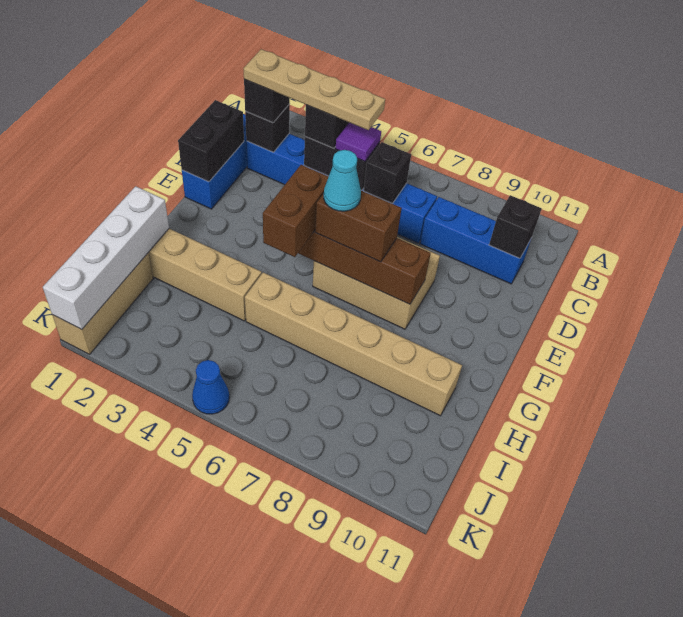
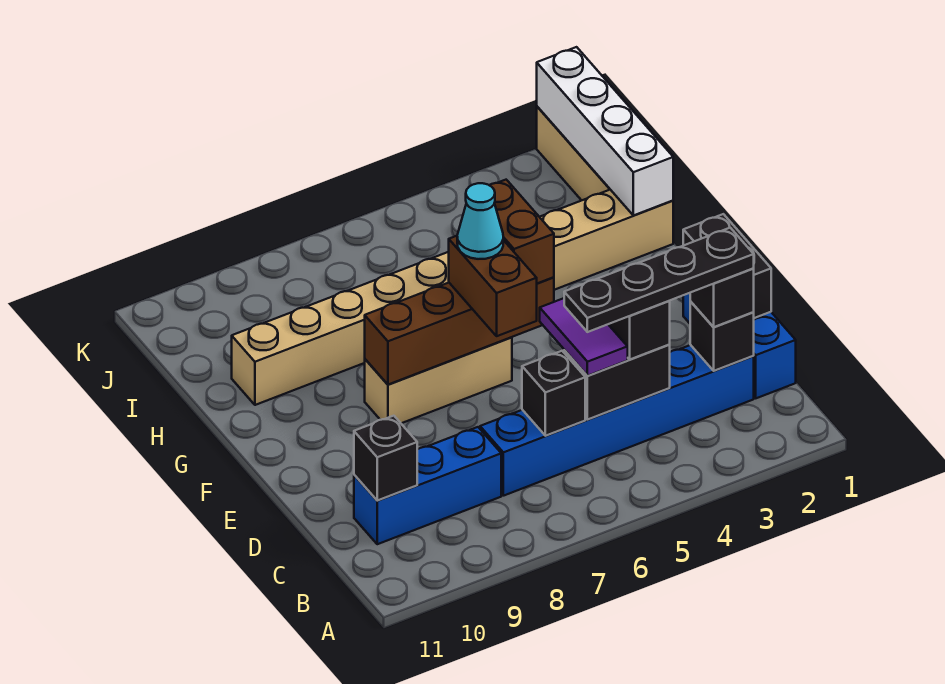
tan plate C2:C5 level 4 -> black plate C2:C5 level 4
purple tile C5 level 3 -> purple tile C5:D5 level 3
tan brick E6:F8 level 1 -> tan brick F6:F8 level 1
brown brick F6:F7 level 3 -> brown brick E6:F6 level 3
blue cone K5 level 1 -> none

